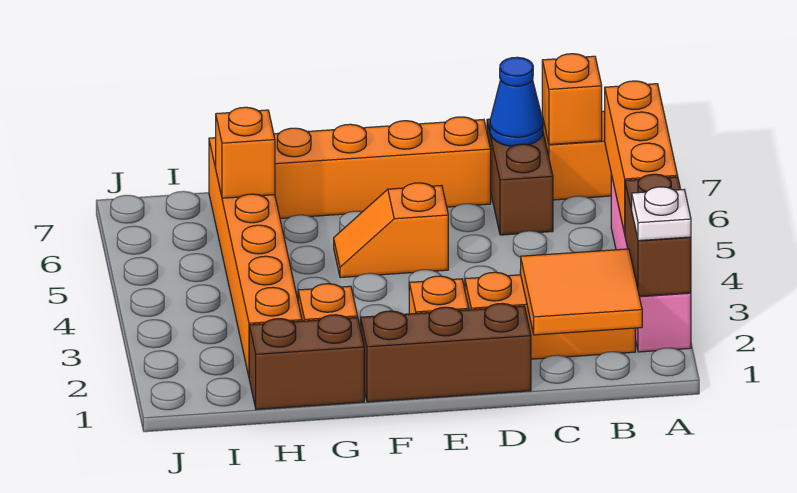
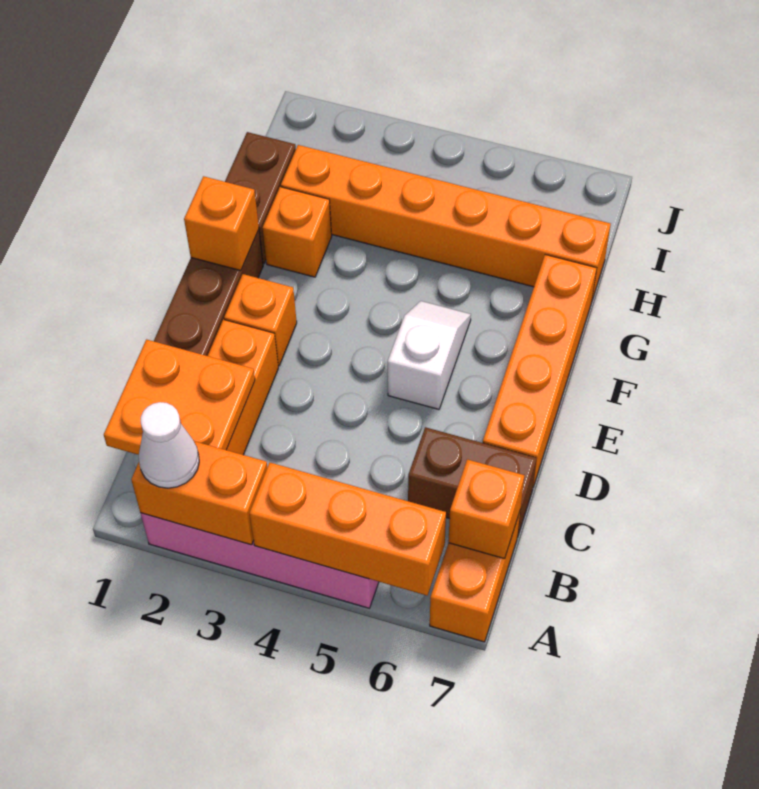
brown brick A2:A3 level 2 -> orange brick A2:A3 level 2
white plate A2 level 3 -> white cone A2 level 3
orange tile B1:C2 level 2 -> orange plate B1:C2 level 2
blue cone C7 level 2 -> none
orange slope E5:F5 level 1 top E -> white slope E5:F5 level 1 top E
orange brick H6 level 2 -> orange brick F1 level 2

